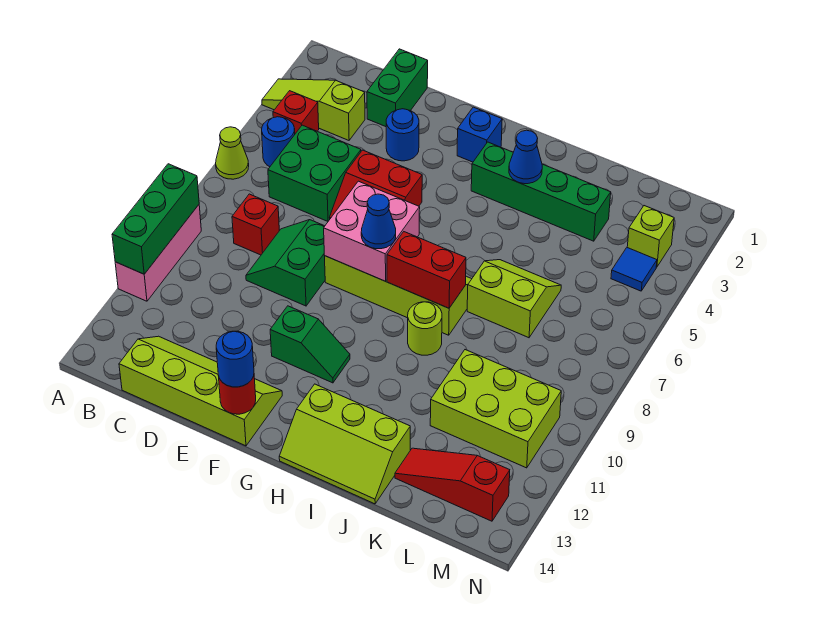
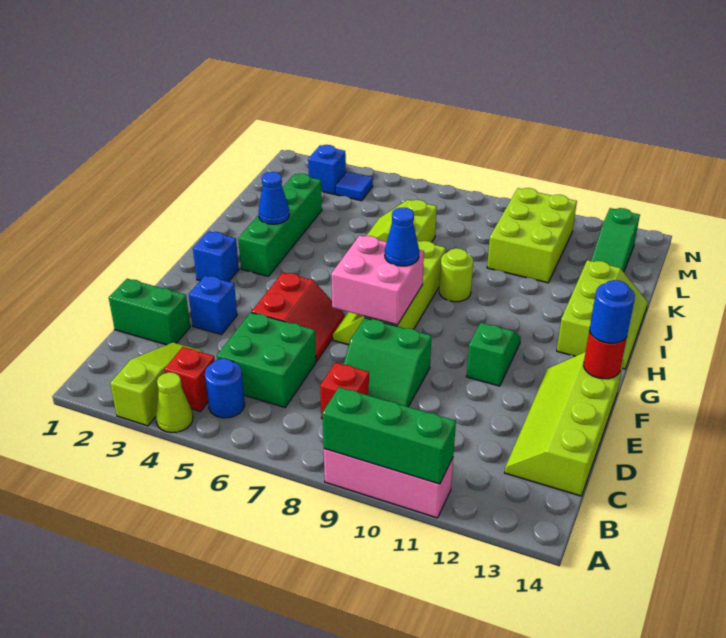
lime slope A3:C3 level 1 top C -> lime slope A3:C3 level 1 top A
lime cone A6 level 1 -> lime cone A4 level 1
blue round brick E3 level 1 -> blue brick E3 level 1
red brick H8:I8 level 2 -> none
red slope K13:M13 level 1 top M -> green slope K13:M13 level 1 top M
lime brick M3 level 1 -> blue brick M3 level 1

